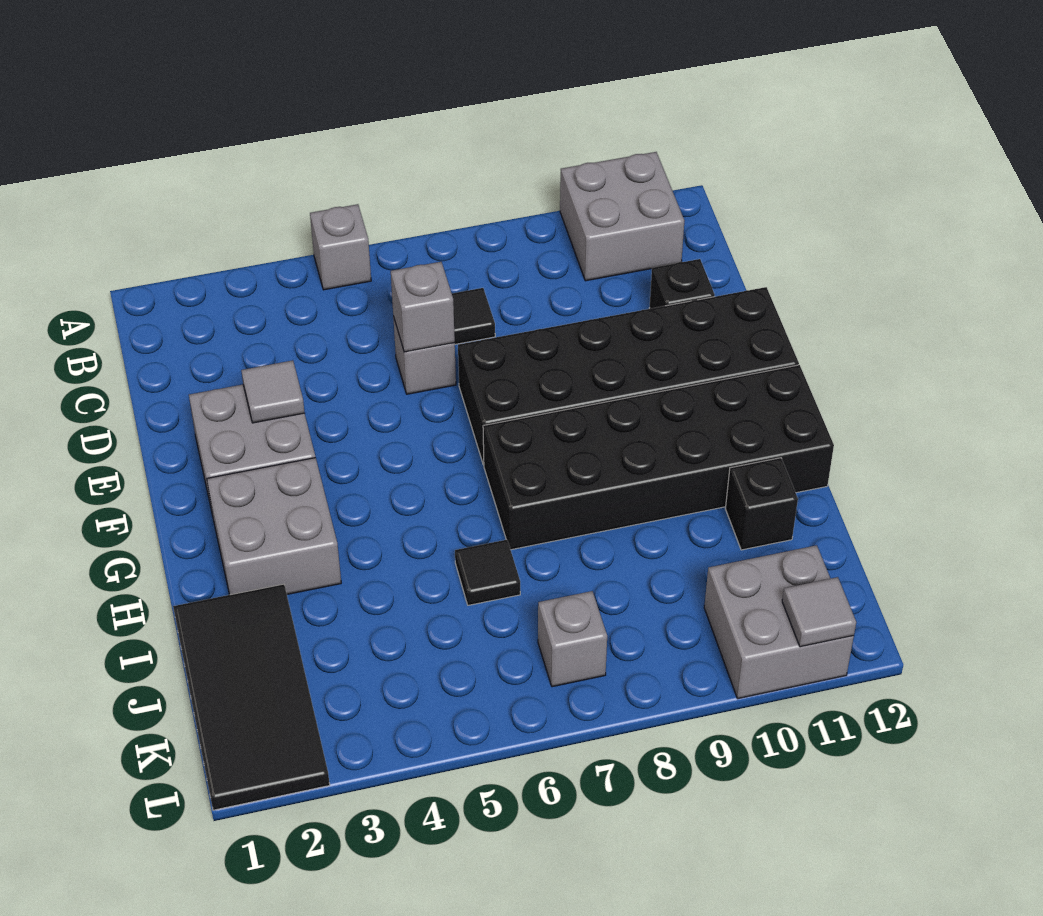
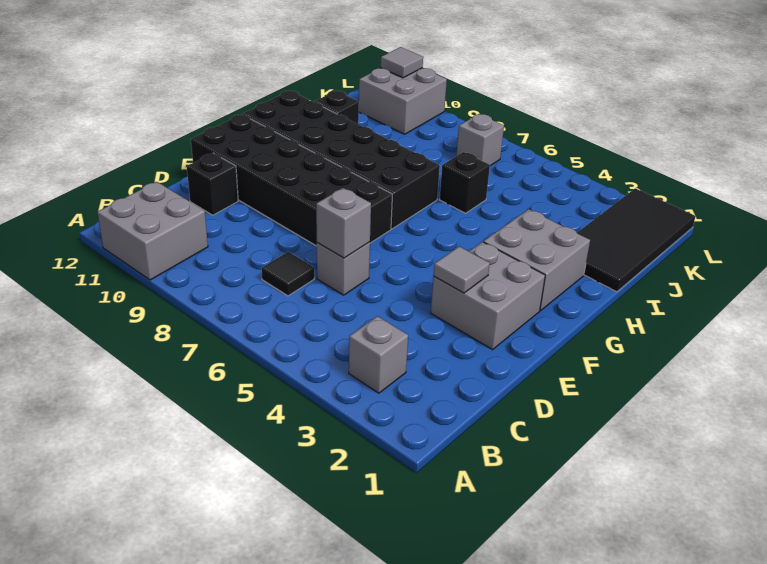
grey brick A5 level 1 -> grey brick B3 level 1
black tile I6 level 1 -> black brick I6 level 1

